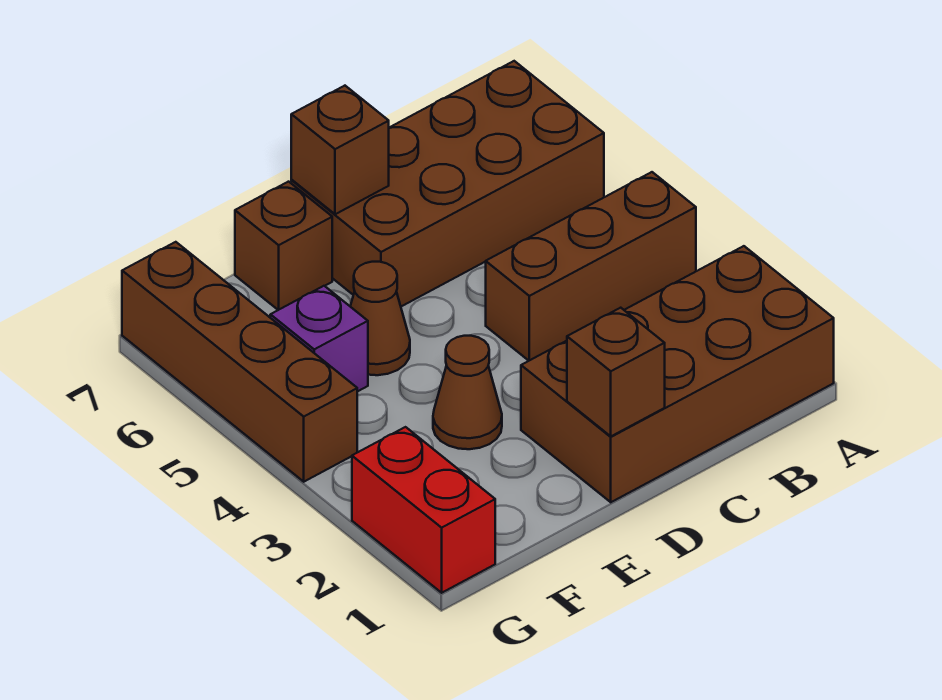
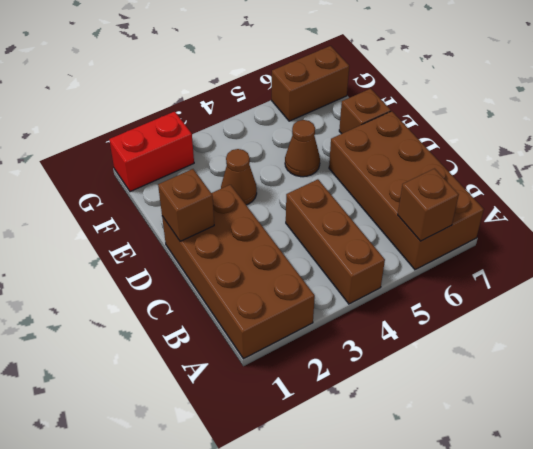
brown brick D7 level 2 -> brown brick A6 level 2
purple brick F5 level 1 -> none
brown brick G4:G7 level 1 -> brown brick G6:G7 level 1

